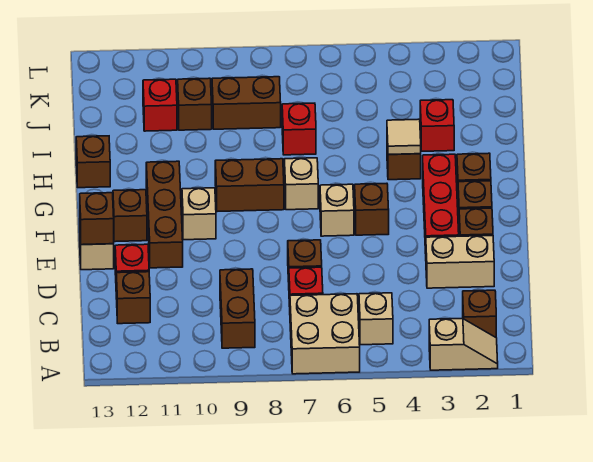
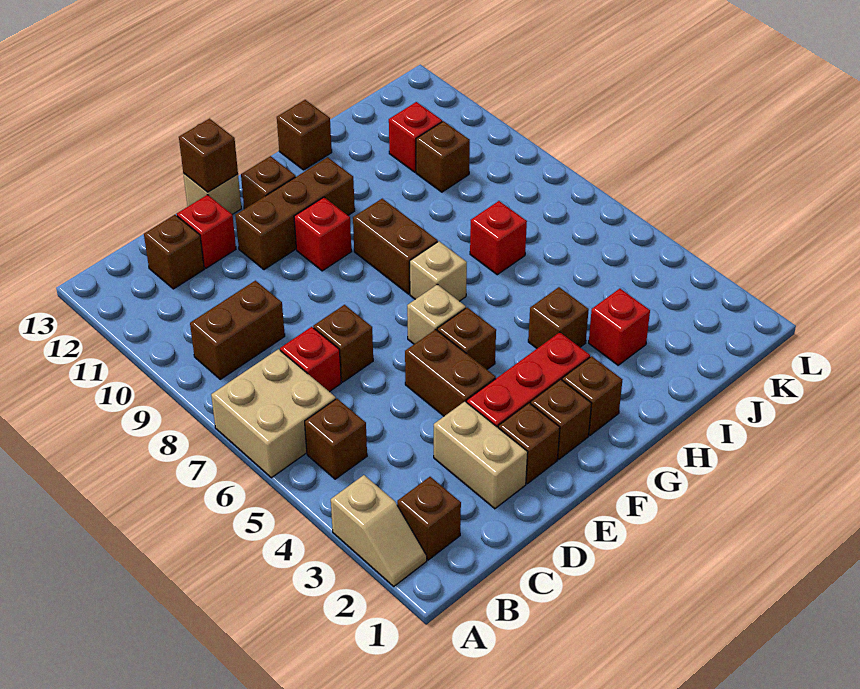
tan brick B5 level 1 -> brown brick B5 level 1
tan brick F10 level 1 -> red brick F10 level 1
tan tile H4 level 2 -> none
brown brick J8:J9 level 1 -> brown brick E4:E5 level 1

